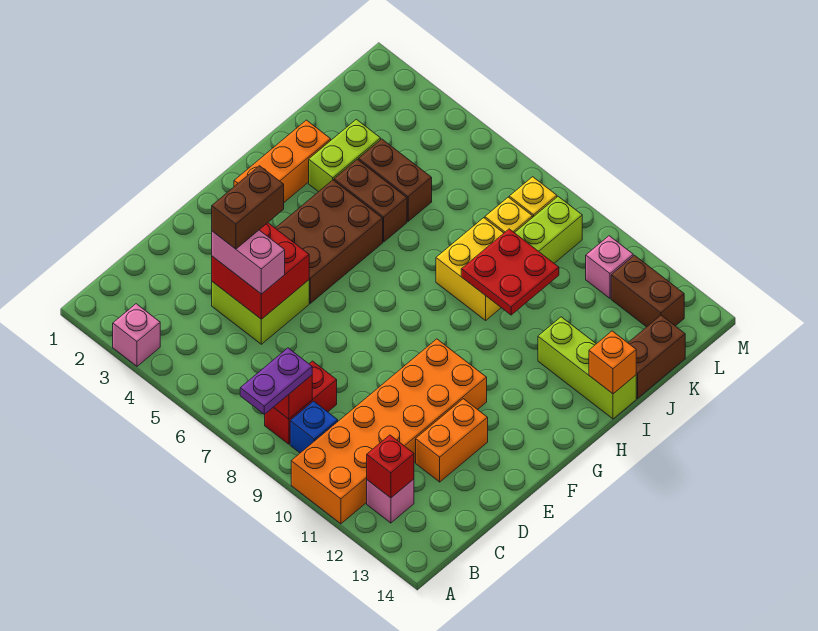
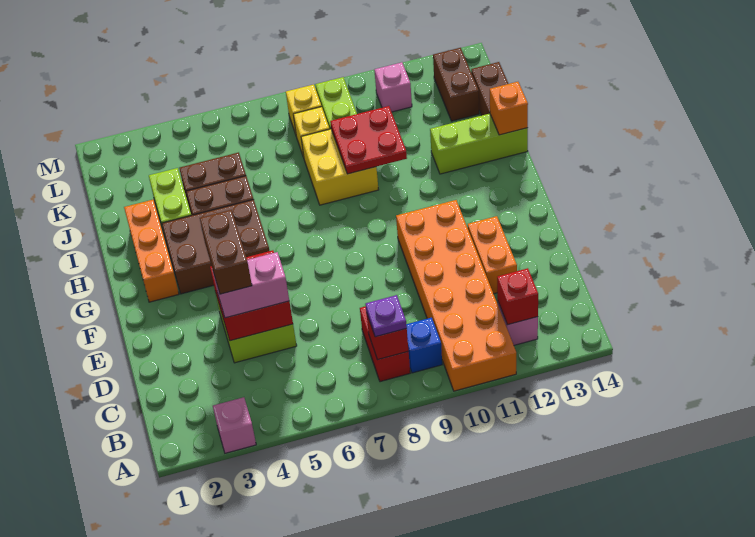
purple plate A8:B8 level 3 -> purple plate B8 level 3
brown brick F4:H5 level 1 -> brown brick G3:H5 level 1
brown brick L12:L13 level 1 -> brown brick K13:L13 level 1

